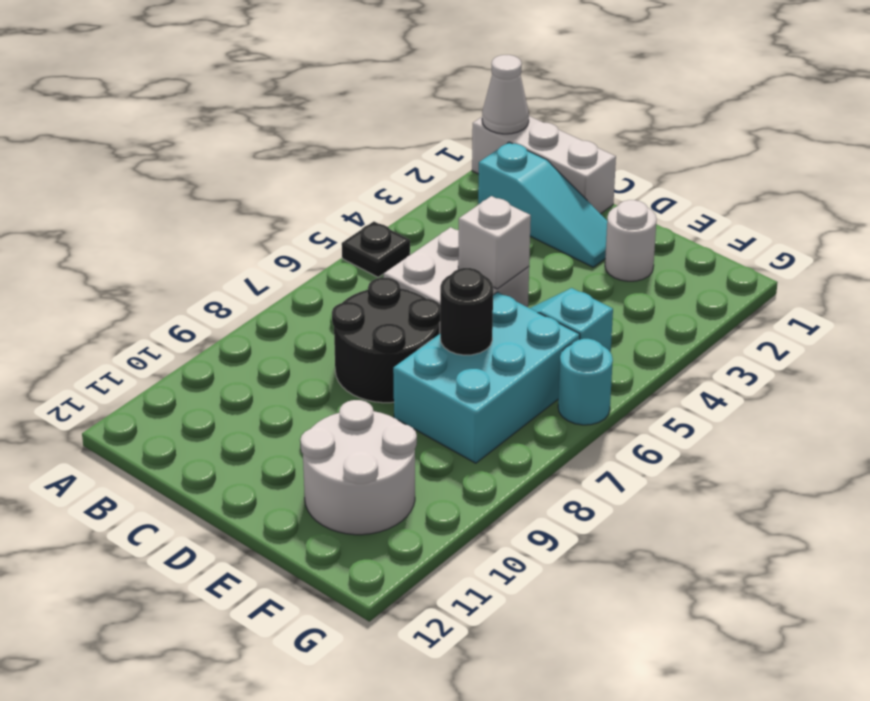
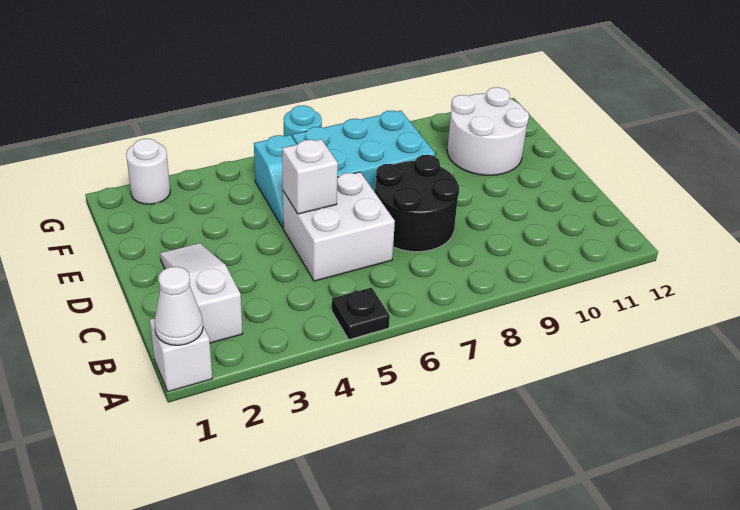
white brick A1:C1 level 1 -> white brick A1 level 1
cyan slope B2:D2 level 1 top B -> white slope B2:D2 level 1 top B
white round brick E2 level 1 -> white round brick G2 level 1
black round brick E7 level 2 -> none

